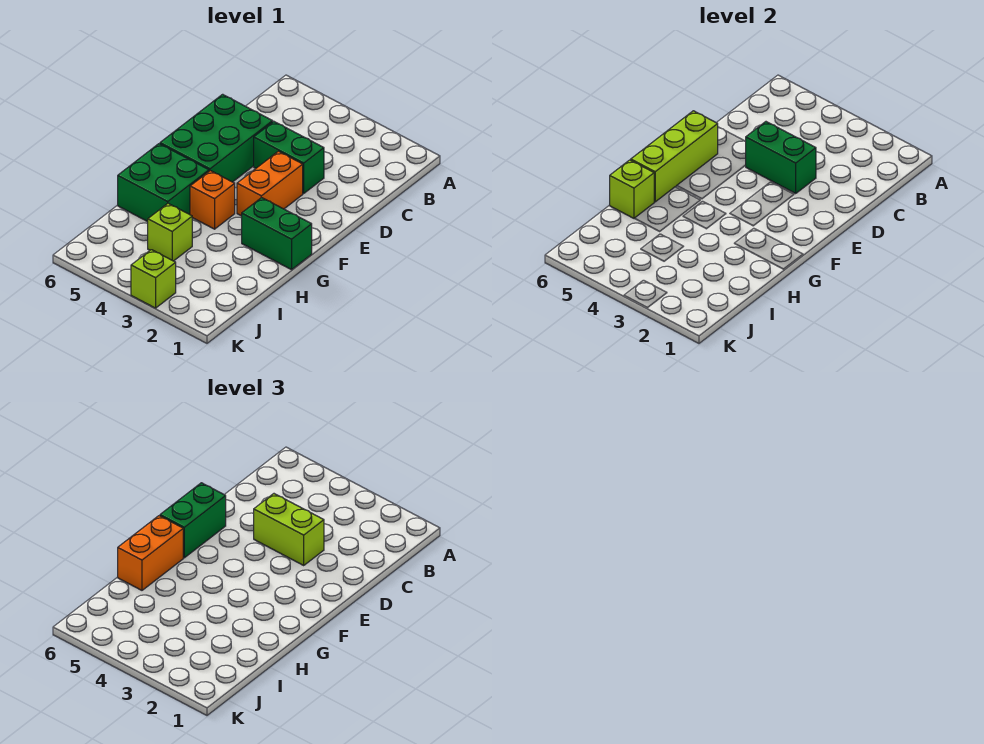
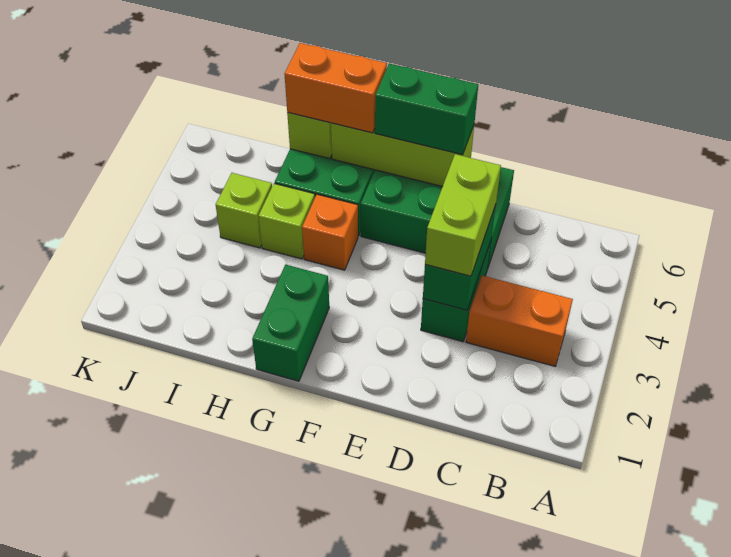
orange brick E3:F3 level 1 -> orange brick B3:C3 level 1
lime brick K3 level 1 -> lime brick H4 level 1

